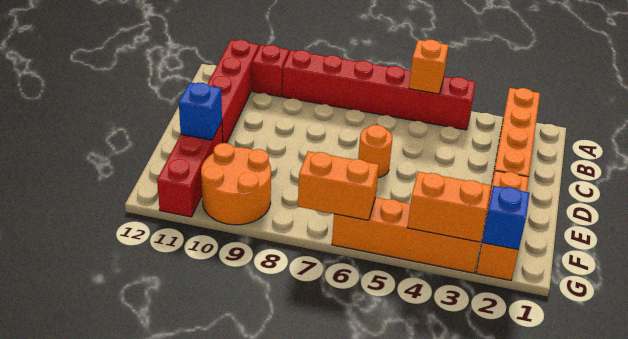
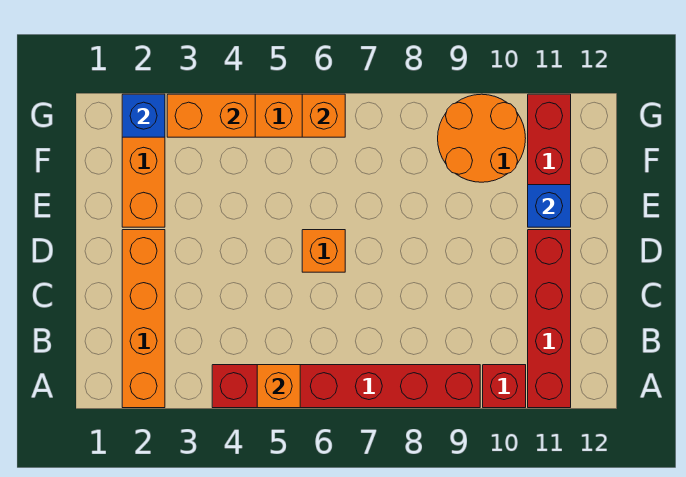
orange round brick D6 level 1 -> orange brick D6 level 1
orange brick G6:G7 level 2 -> orange brick G6 level 2

